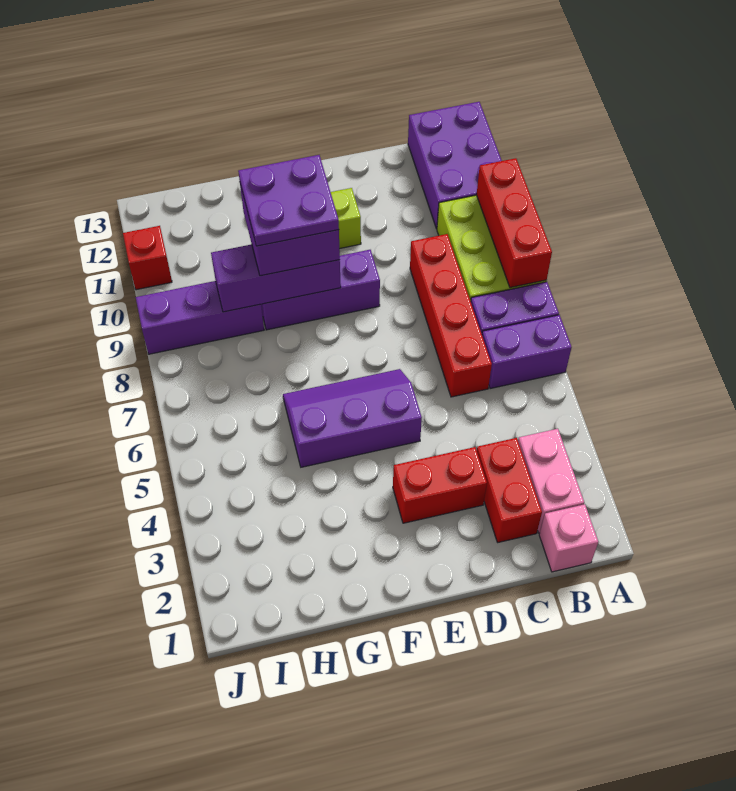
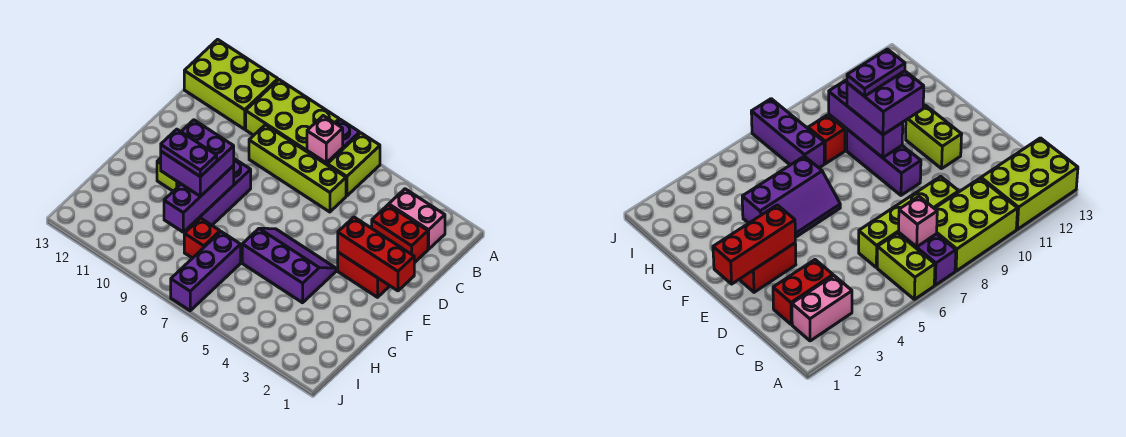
purple brick A6:B6 level 1 -> lime brick A6:B6 level 1
red brick A8:A10 level 2 -> red brick E1:E3 level 2
purple brick A11:B13 level 1 -> lime brick A11:B13 level 1
pink brick B1 level 1 -> pink brick B7 level 2
red brick C6:C9 level 1 -> lime brick C6:C9 level 1
red brick D3:E3 level 1 -> red brick E2:E3 level 1
purple slope E5:G6 level 1 top 5 -> purple slope F4:G6 level 1 top G
purple plate F9:G10 level 4 -> purple plate G9:G10 level 4
purple brick H9:J9 level 1 -> purple brick H7:J7 level 1
red brick J11 level 1 -> red brick H8 level 1

